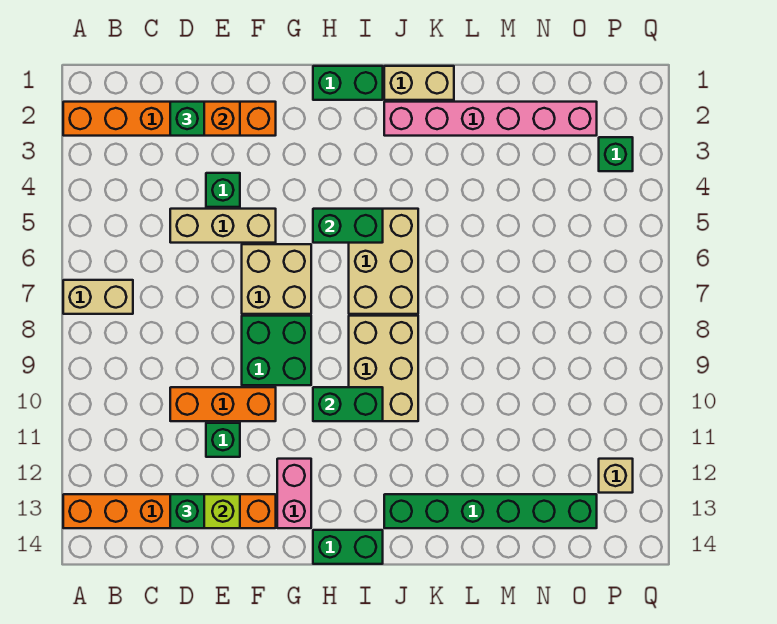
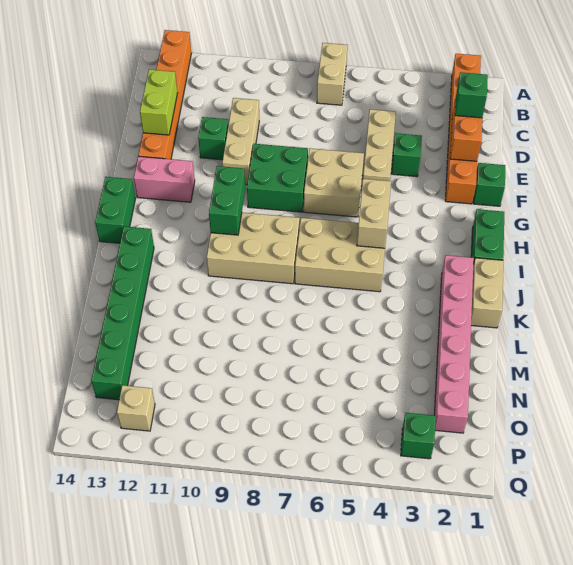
orange brick D10:F10 level 1 -> tan brick D10:F10 level 1
green brick D13 level 3 -> green brick F1 level 1
green brick H5:I5 level 2 -> tan brick H5:I5 level 2

